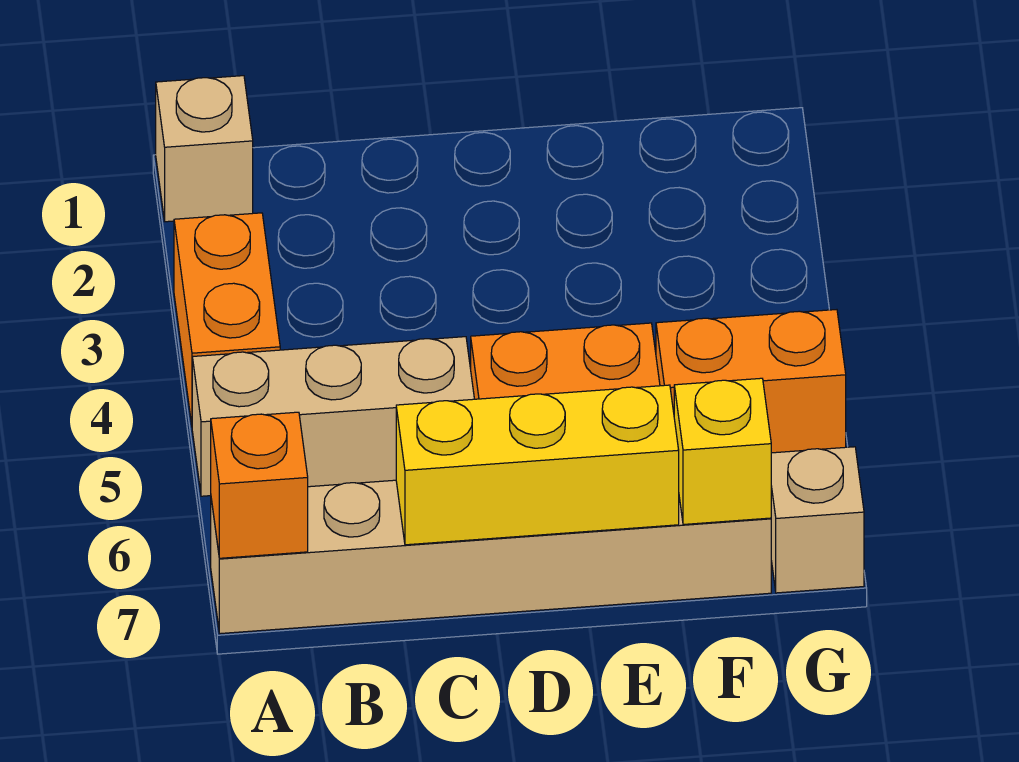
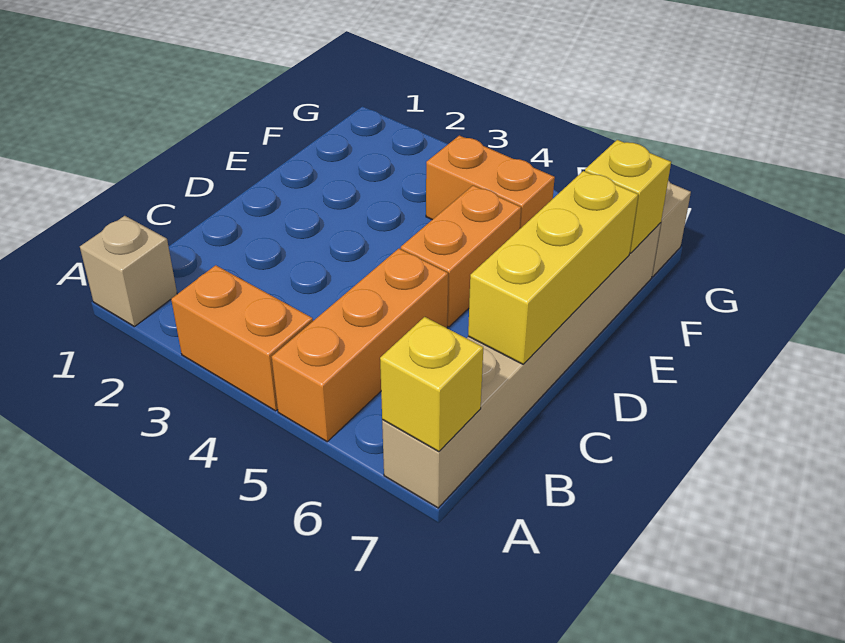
tan brick A5:C5 level 1 -> orange brick A5:C5 level 1
orange brick A7 level 2 -> yellow brick A7 level 2
orange brick F5:G5 level 1 -> orange brick F4:F5 level 1

